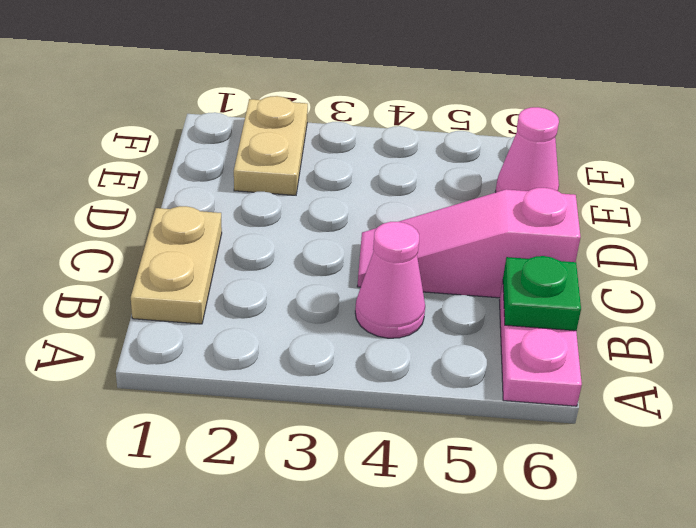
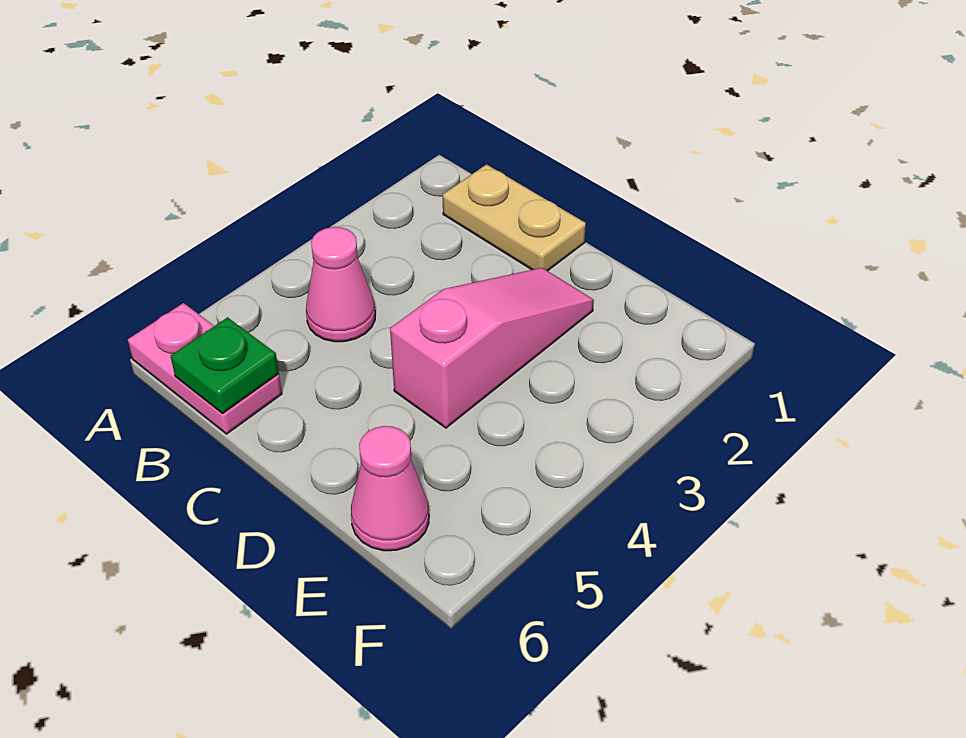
pink slope C4:C6 level 1 top 6 -> pink slope D2:D4 level 1 top 4
tan plate E2:F2 level 1 -> none

